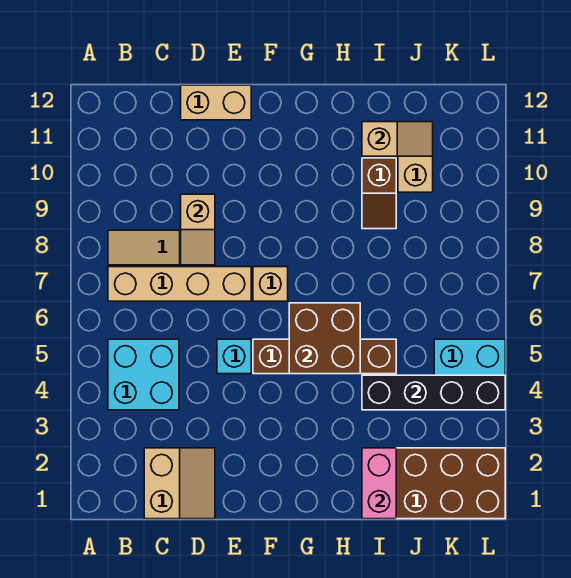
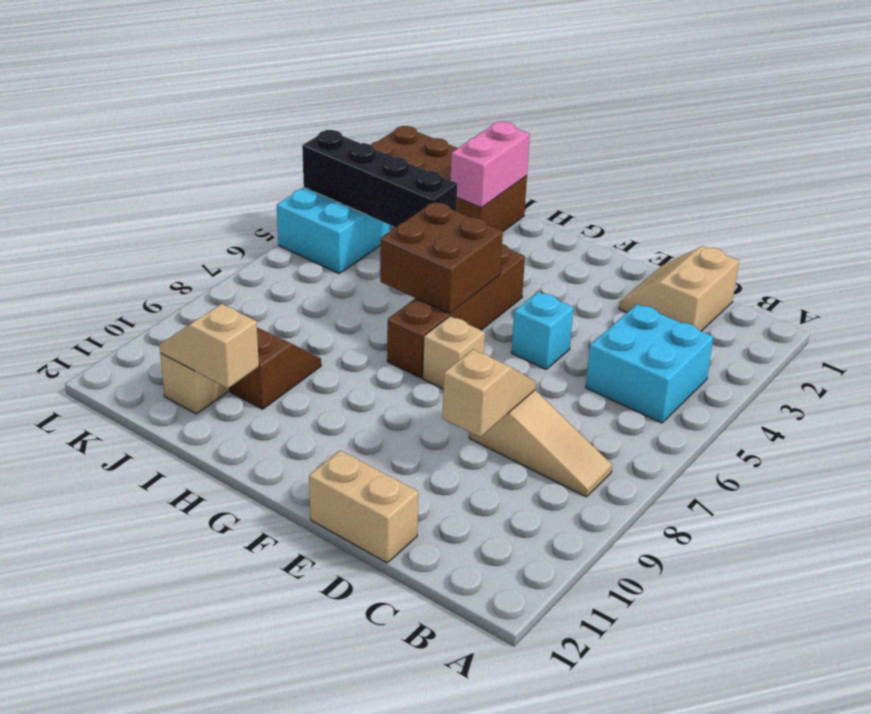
tan brick B7:E7 level 1 -> none
brown brick F5:I5 level 1 -> brown brick G4:G7 level 1

